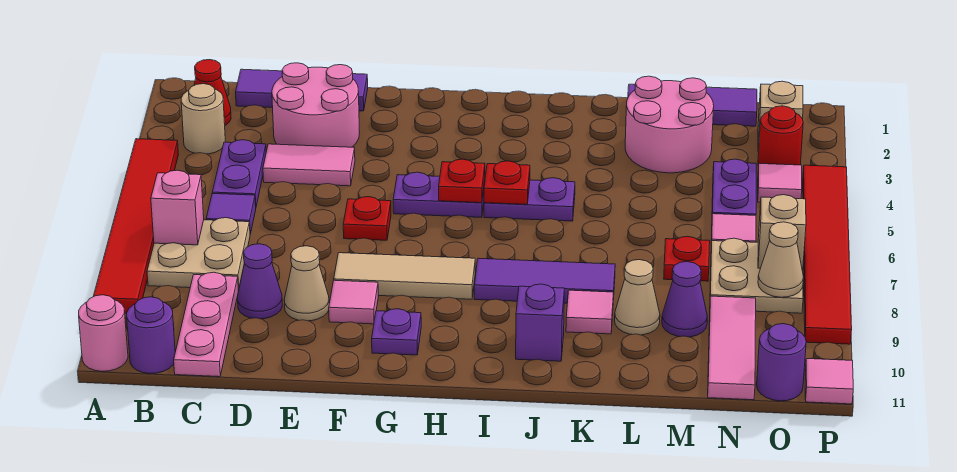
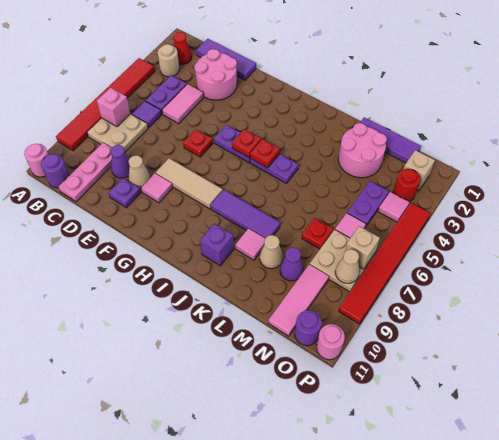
pink tile D4:E4 level 1 -> pink tile D4:D5 level 1
purple plate G10 level 1 -> purple plate E10 level 1
pink tile P11 level 1 -> pink round brick P11 level 1

